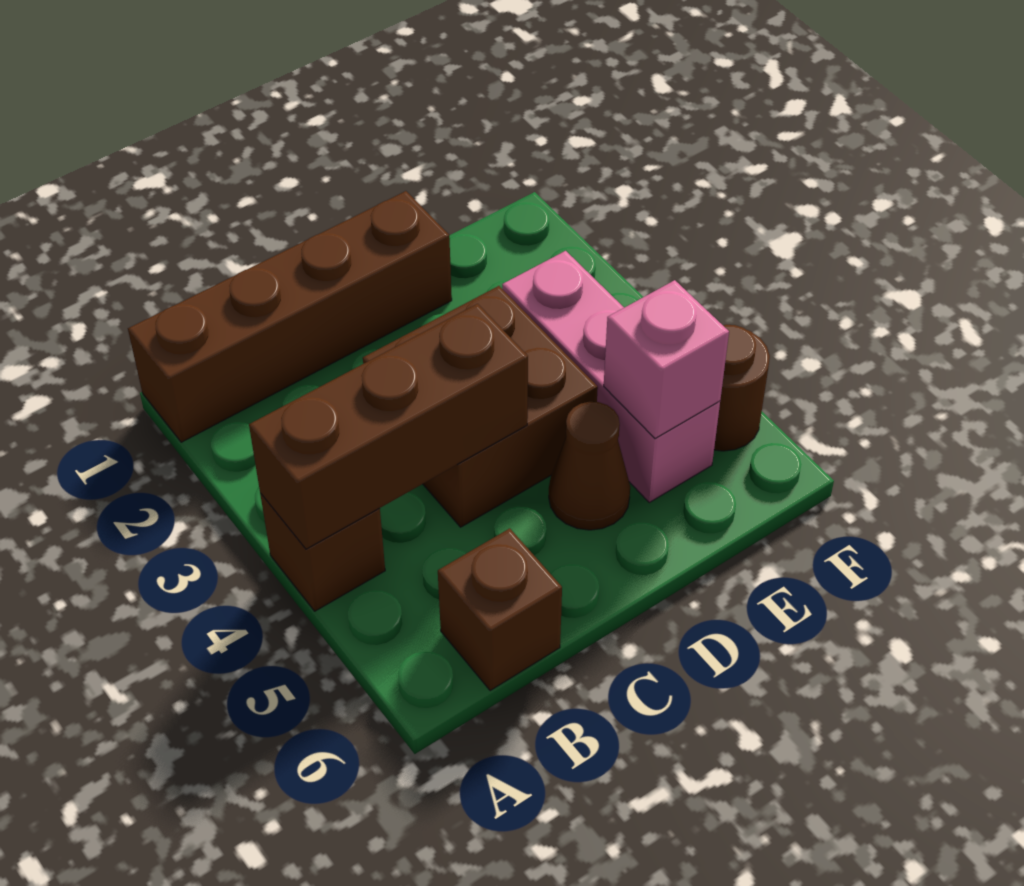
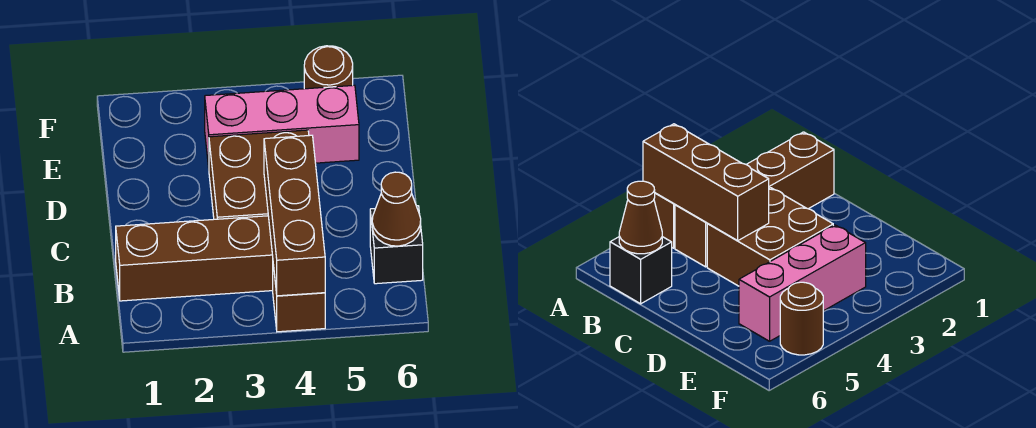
brown brick A1:D1 level 1 -> brown brick B1:B4 level 1
brown brick B6 level 1 -> black brick B6 level 1
brown cone D5 level 1 -> brown cone B6 level 2
pink brick E5 level 2 -> none

